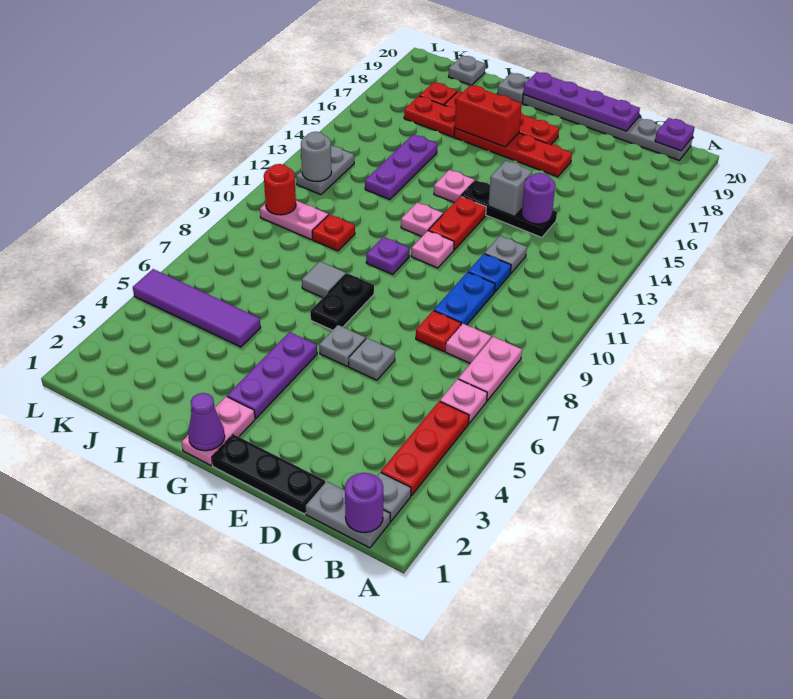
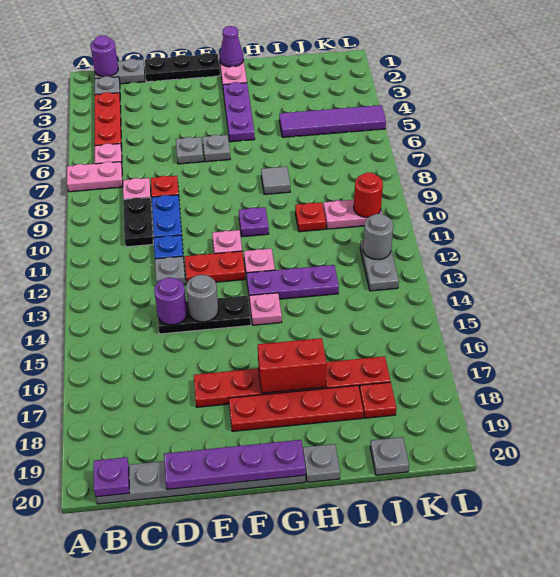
pink plate B7:B8 level 1 -> pink plate A7:B7 level 1
grey brick E14 level 2 -> grey round brick E14 level 2
red plate F12:F13 level 1 -> red plate E12:F12 level 1
black plate G7:G8 level 1 -> black plate C9:C10 level 1
purple plate I13:I15 level 1 -> purple plate G13:I13 level 1

